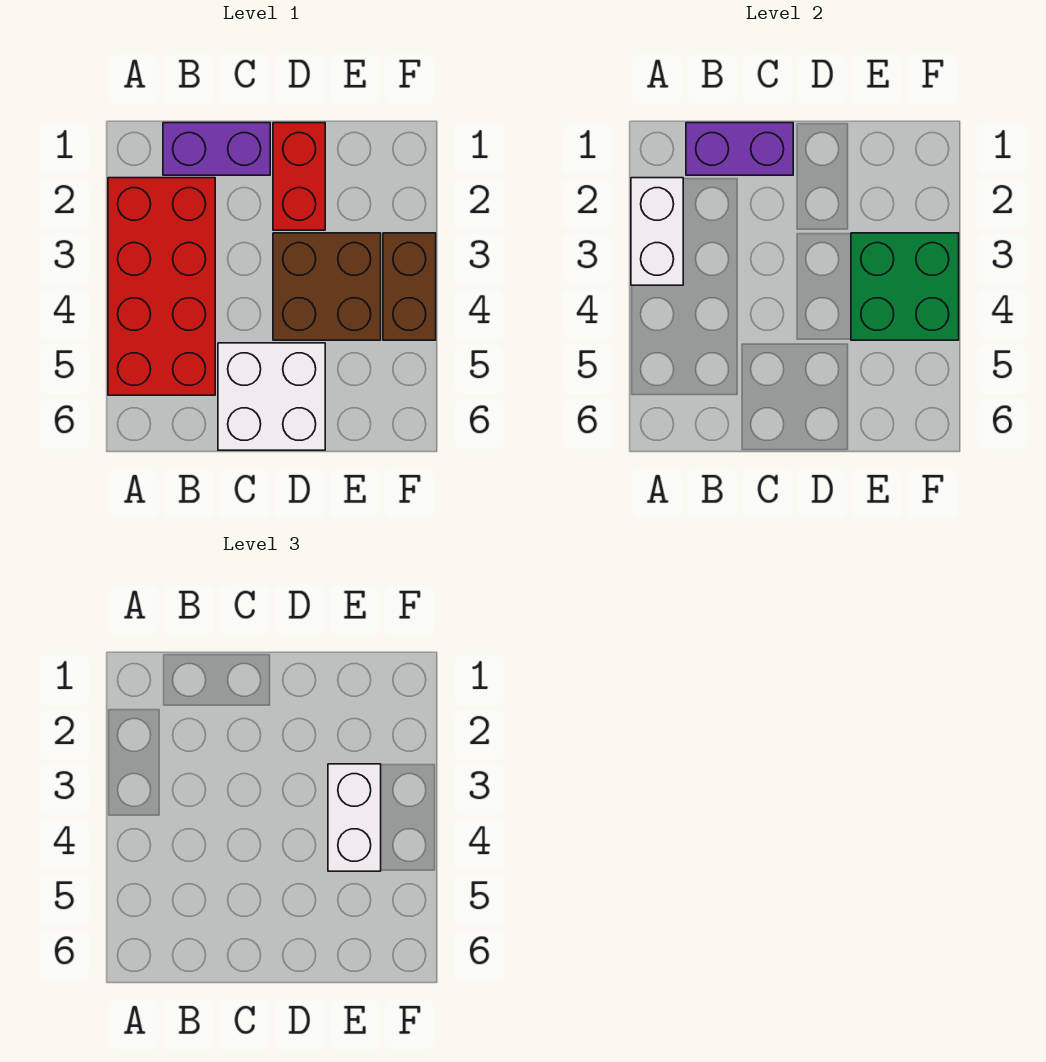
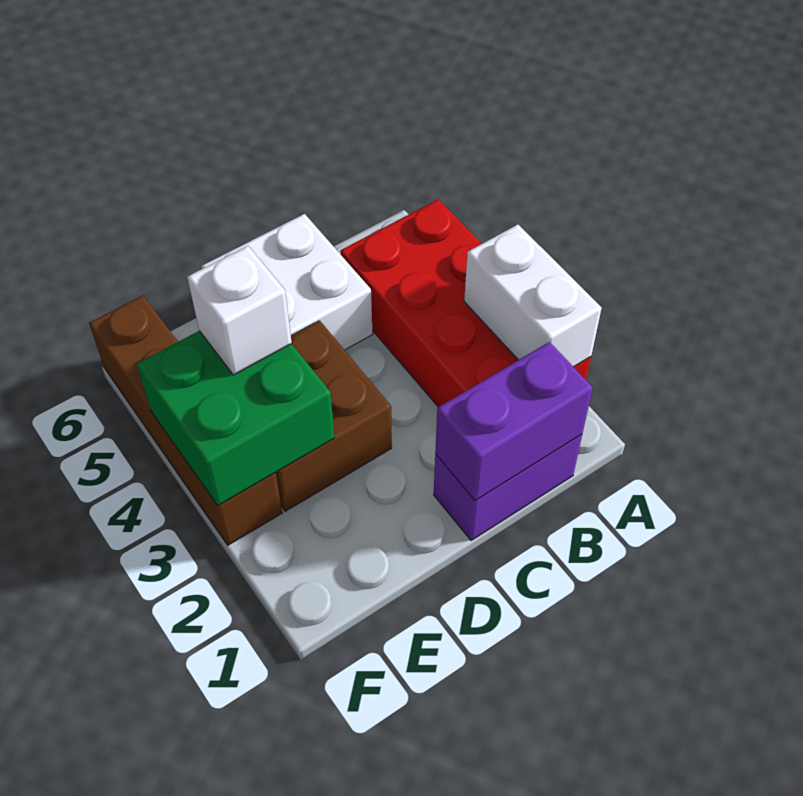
red brick D1:D2 level 1 -> none
white brick E3:E4 level 3 -> white brick E4 level 3
brown brick F3:F4 level 1 -> brown brick F3:F6 level 1

